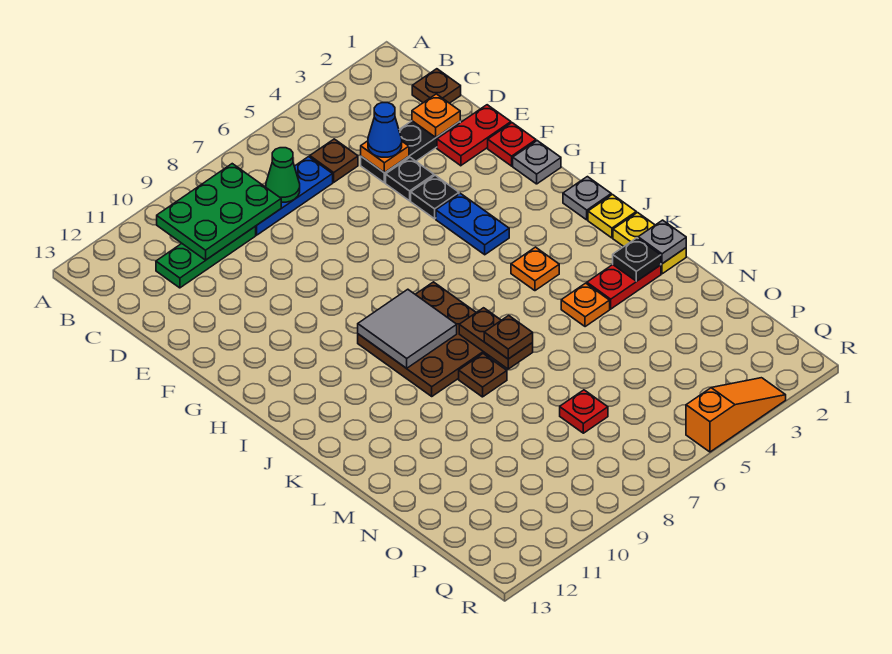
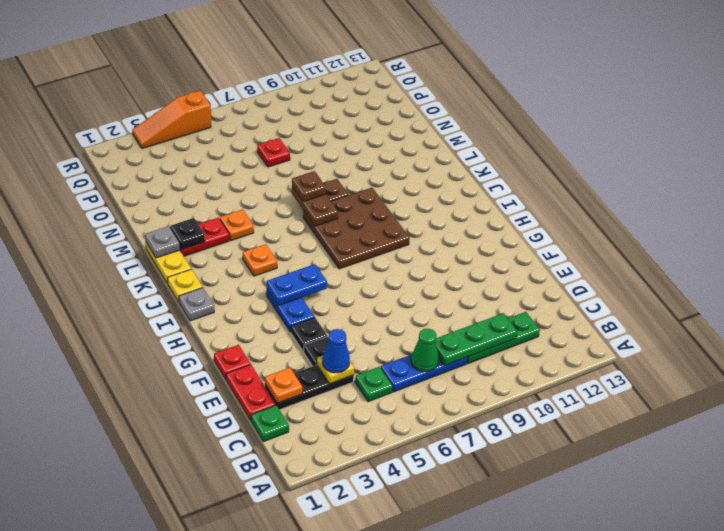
green plate B8:C10 level 2 -> green plate C8:C10 level 2
brown plate C1 level 1 -> green plate C1 level 1
brown plate C5 level 1 -> green plate C5 level 1
orange plate D4 level 2 -> yellow plate D4 level 2
red plate E1:E2 level 1 -> red plate D1:E1 level 1
grey plate G1 level 1 -> none
none -> blue plate H4:H5 level 2
grey tile I8:J9 level 2 -> none

